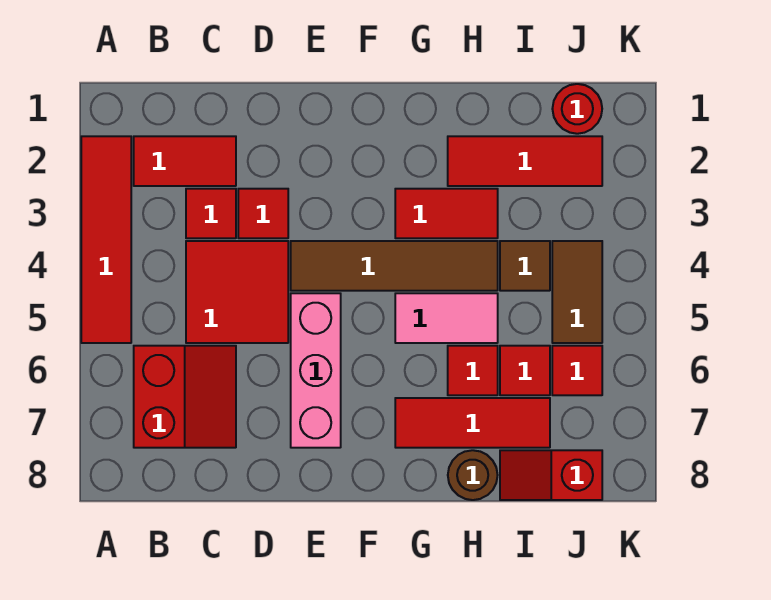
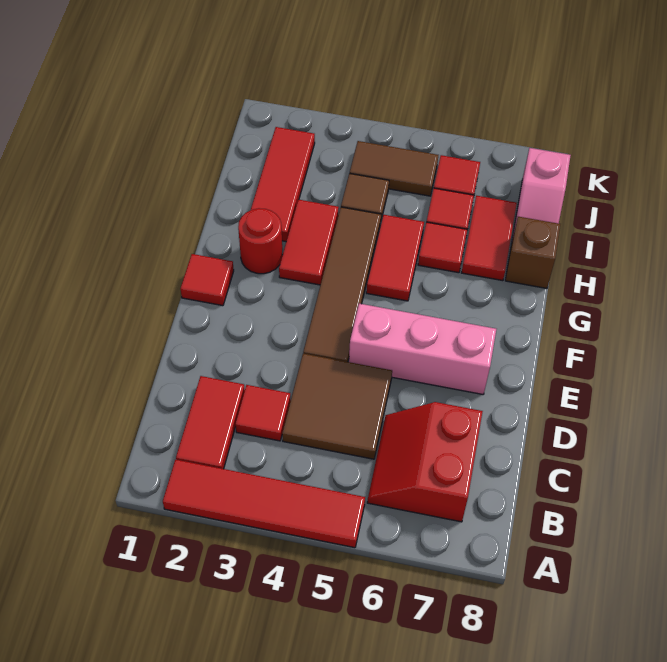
red slope B6:C7 level 1 top B -> red slope B6:C7 level 1 top 7
red tile C4:D5 level 1 -> brown tile C4:D5 level 1
red tile D3 level 1 -> red tile F1 level 1
pink tile G5:H5 level 1 -> red tile G5:H5 level 1
red tile G7:I7 level 1 -> red tile H7:I7 level 1
brown round brick H8 level 1 -> brown brick H8 level 1
red slope I8:J8 level 1 top J -> pink slope I8:J8 level 1 top J
red round brick J1 level 1 -> red round brick G2 level 1

